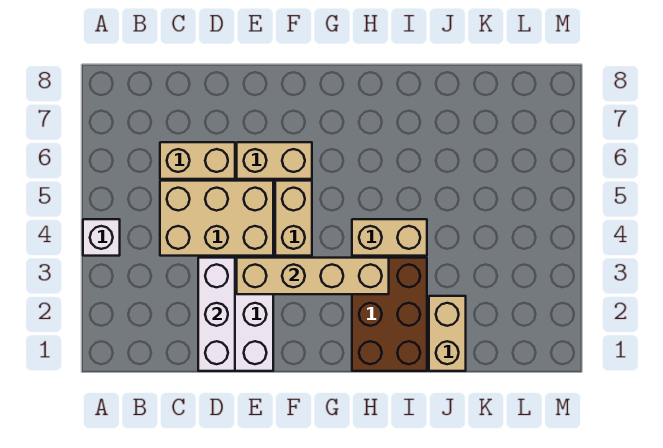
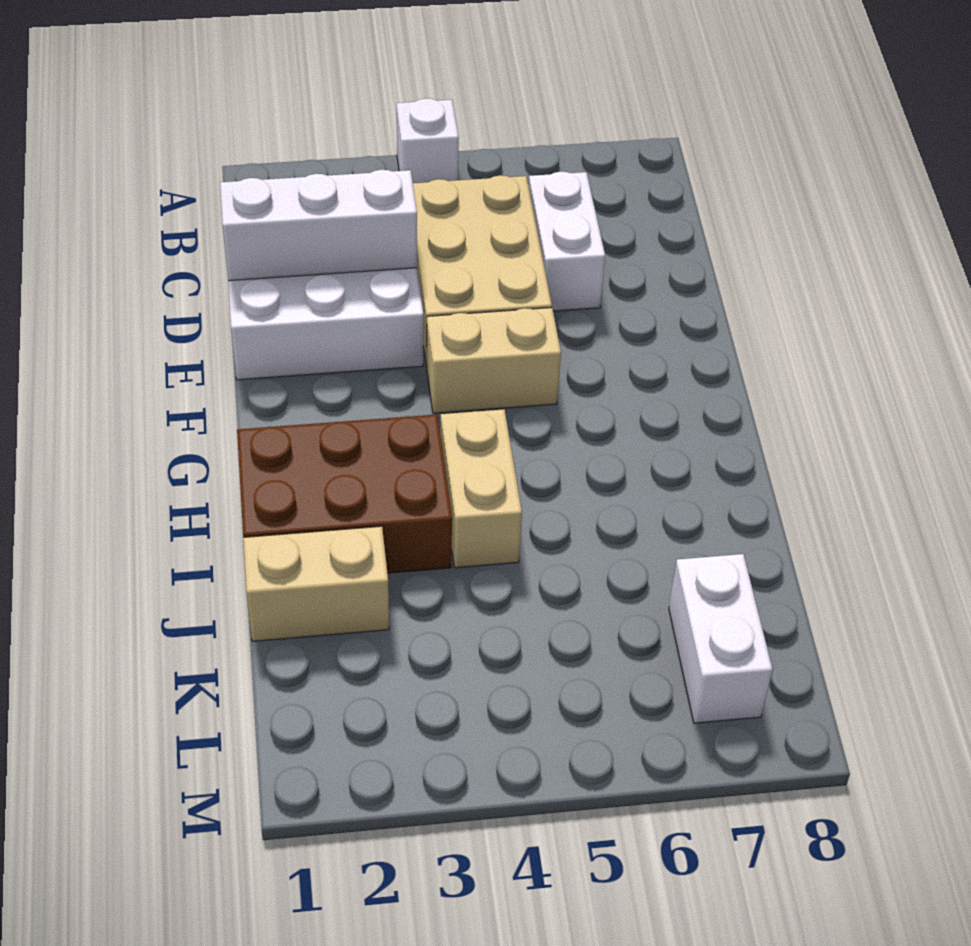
tan brick C6:D6 level 1 -> white brick C6:D6 level 1
tan brick E3:H3 level 2 -> none
tan brick E6:F6 level 1 -> none
none -> white brick K7:L7 level 1

